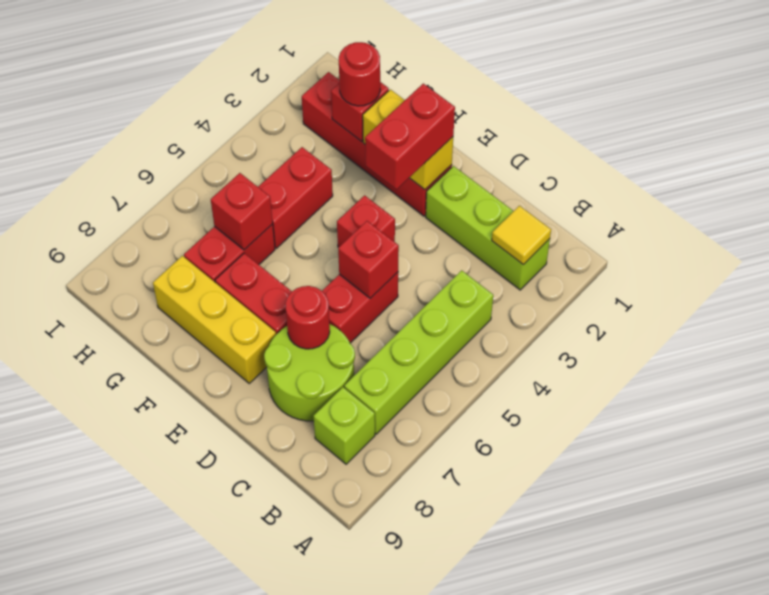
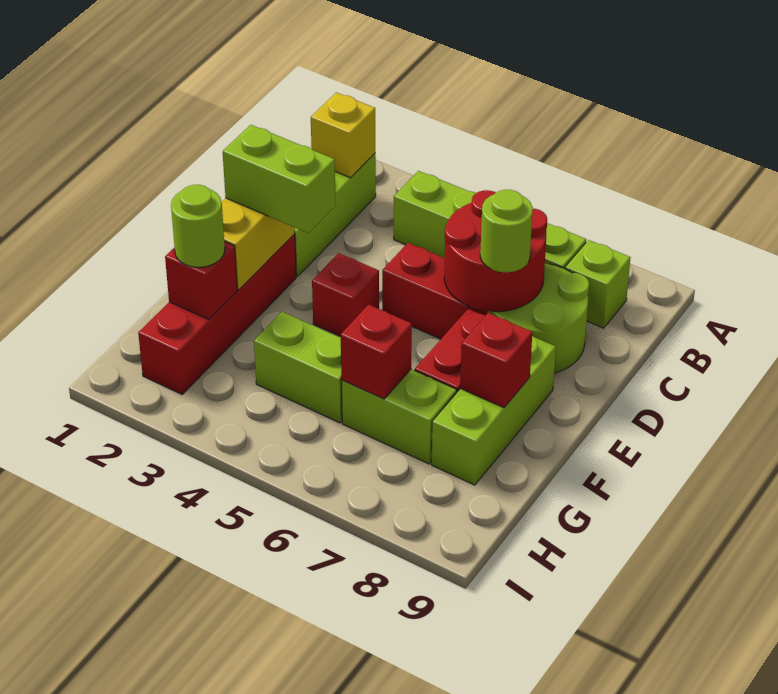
yellow tile B2 level 2 -> yellow brick B2 level 2
red brick D5 level 2 -> red brick F8 level 2
red round brick D7 level 2 -> red round brick C6:D7 level 2
none -> lime round brick D7 level 3
red brick E2:E3 level 3 -> lime brick E2:E3 level 3
yellow brick E8:G8 level 1 -> lime brick E8:G8 level 1
red round brick G2 level 3 -> lime round brick G2 level 3
red brick G4:G5 level 1 -> lime brick G4:G5 level 1
red brick G6:G7 level 1 -> lime brick G6:G7 level 1

